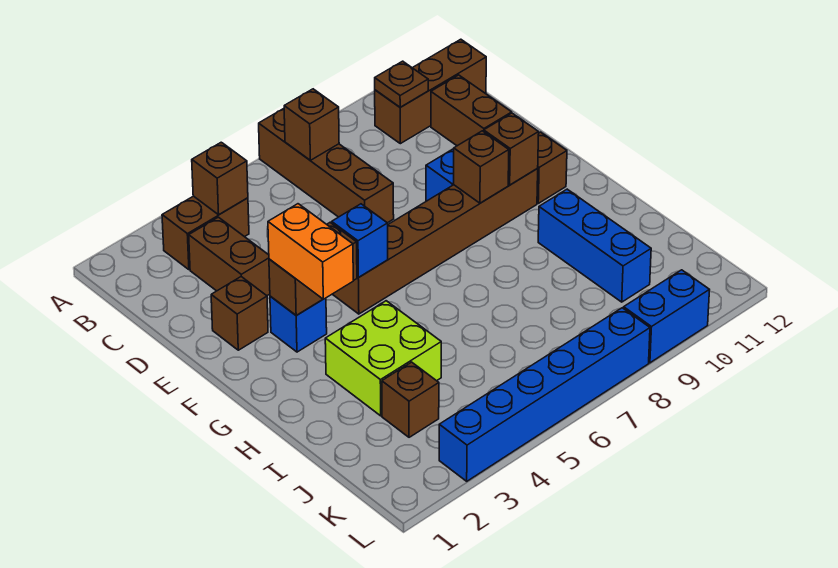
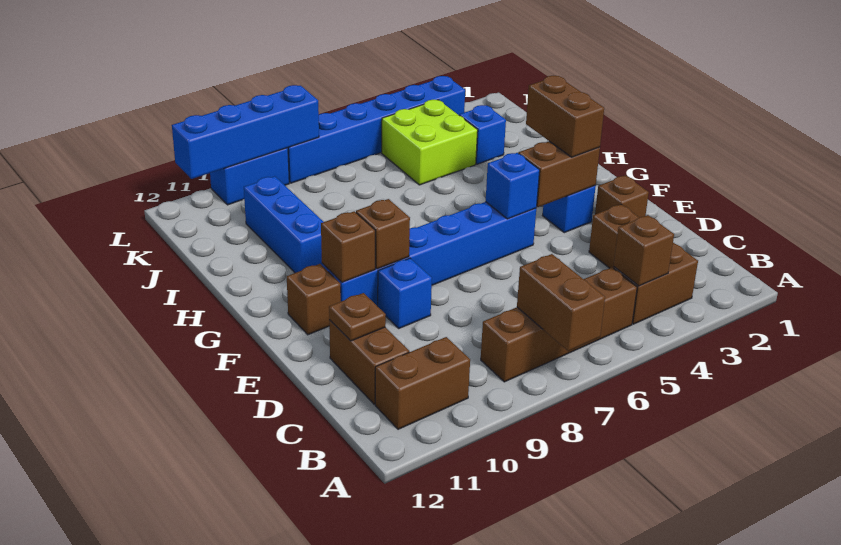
brown brick A7:D7 level 1 -> brown brick B5:B8 level 1
brown brick B7 level 2 -> brown brick A7:B7 level 2
brown brick B10:B12 level 1 -> brown brick B10:B11 level 1
brown plate B10 level 2 -> brown plate D11 level 2
orange brick F3:G3 level 3 -> brown brick F3:G3 level 3
brown brick F5:F10 level 1 -> blue brick F5:F10 level 1
lime brick H3:I4 level 1 -> lime brick J4:K5 level 1
brown brick J3 level 1 -> blue brick J3 level 1
none -> blue brick L8:L11 level 2

